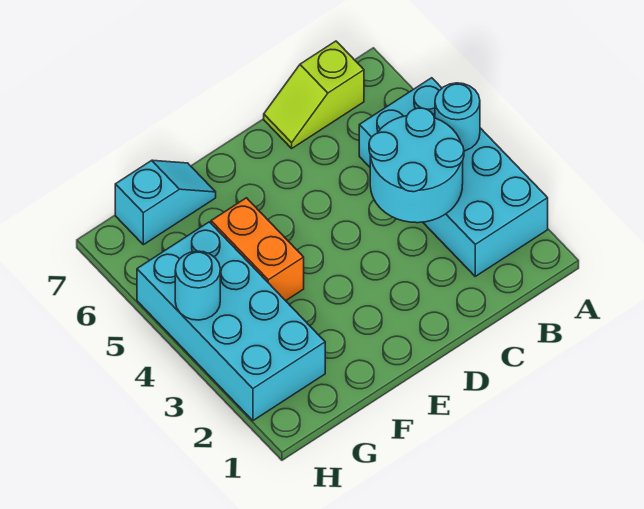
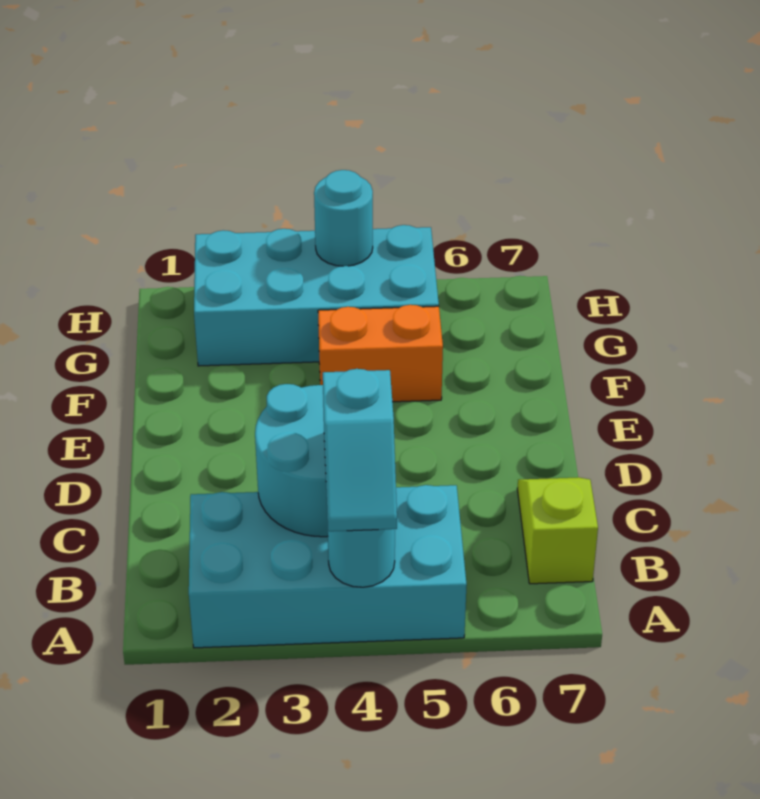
cyan slope F7:G7 level 1 top G -> cyan slope A4:B4 level 3 top B

